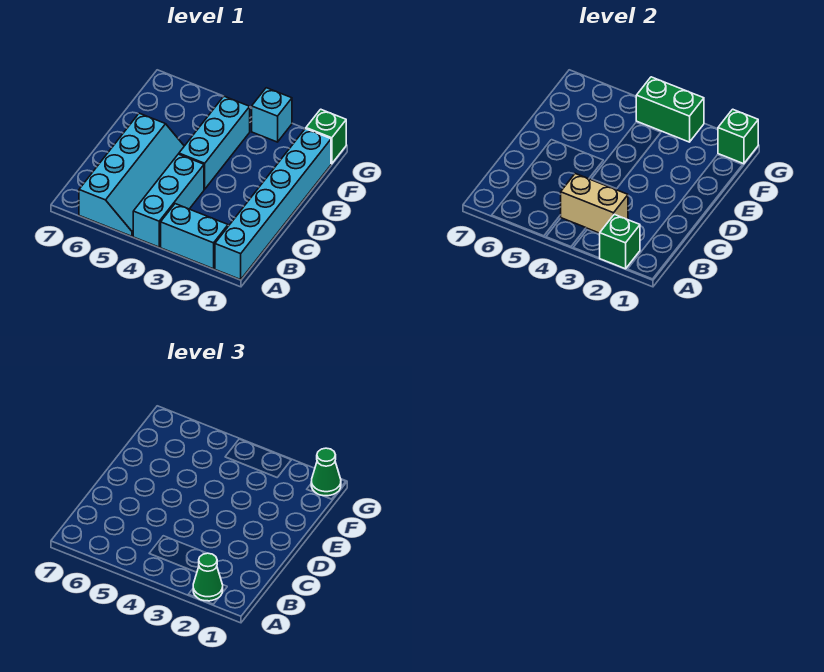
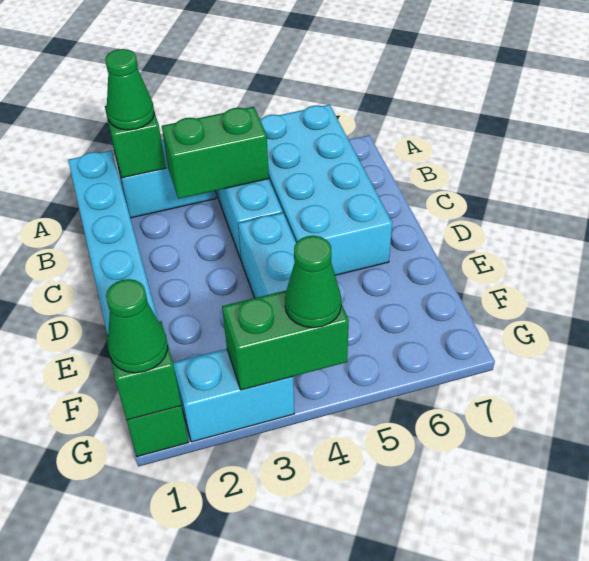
cyan slope A5:D6 level 1 top 6 -> cyan brick A5:D6 level 1
tan brick B3:B4 level 2 -> green brick B3:B4 level 2
cyan brick G3 level 1 -> cyan brick G2:G3 level 1
none -> green cone G4 level 3

